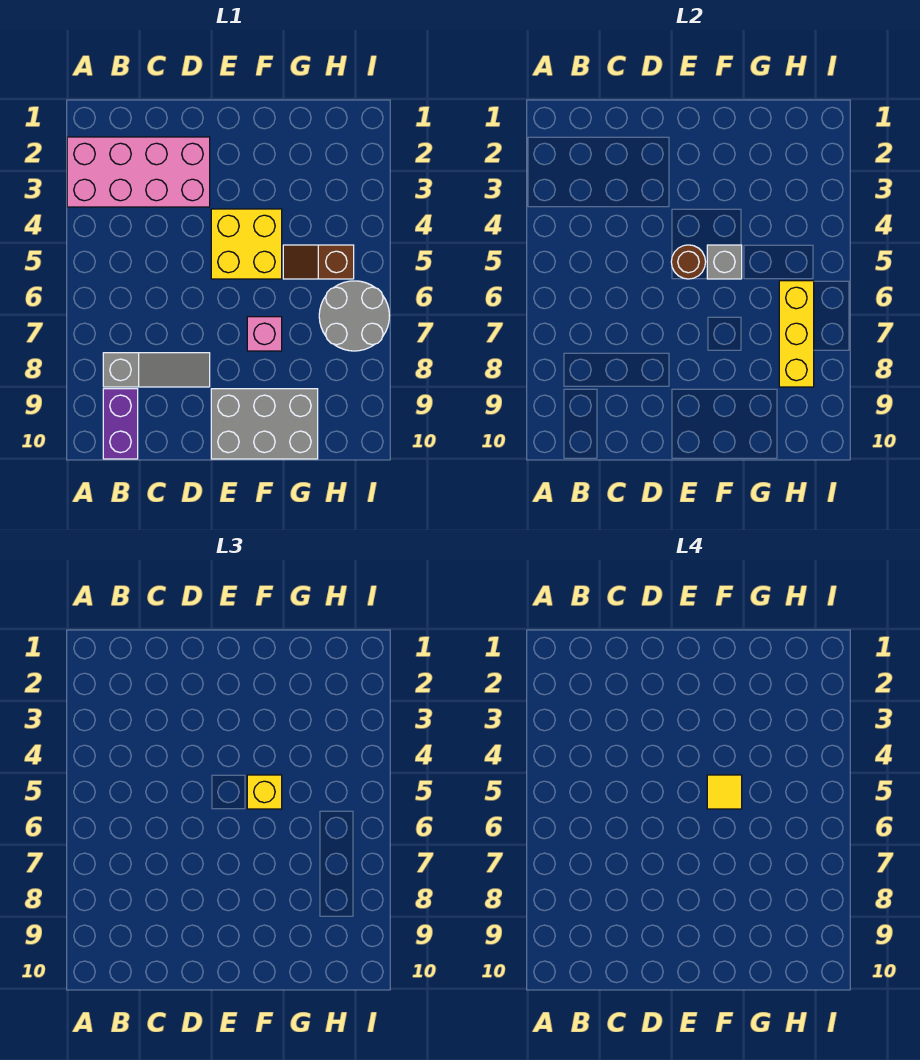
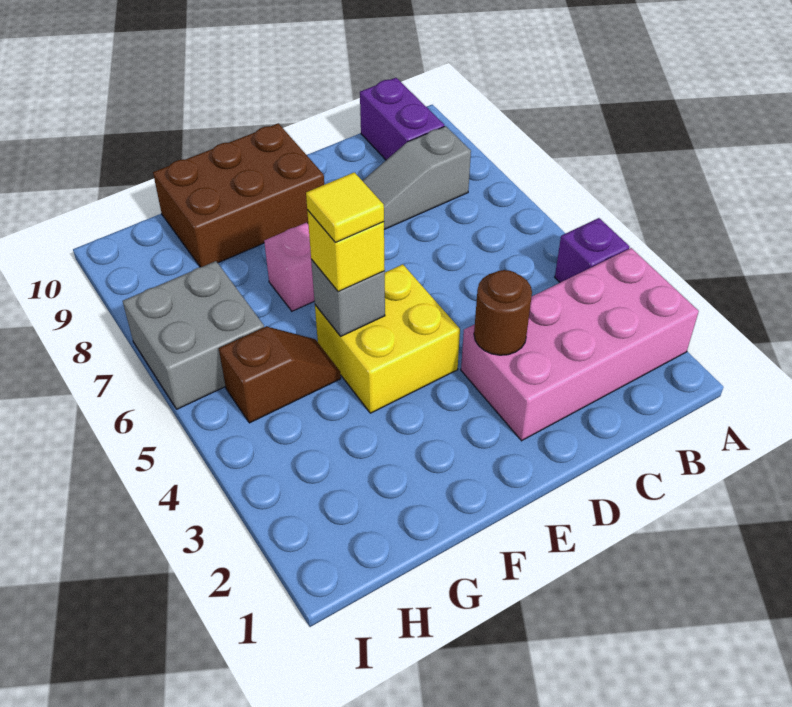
none -> purple brick A4 level 1
brown round brick E5 level 2 -> brown round brick D3 level 2
grey brick E9:G10 level 1 -> brown brick E9:G10 level 1
grey round brick H6:I7 level 1 -> grey brick H6:I7 level 1
yellow brick H6:H8 level 2 -> none

